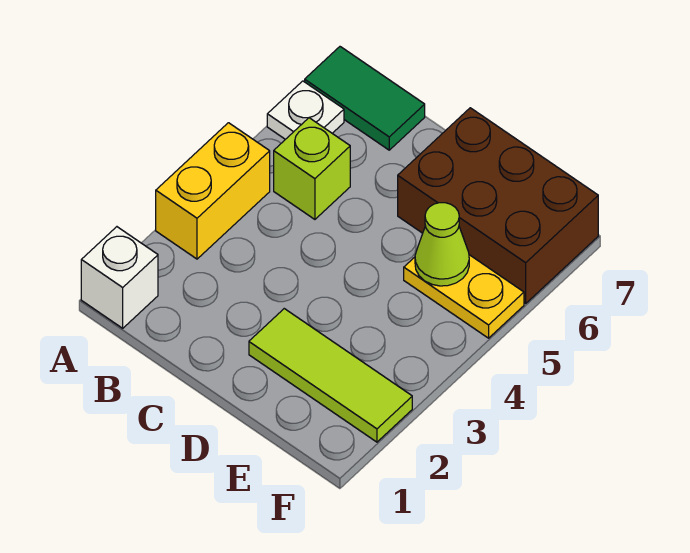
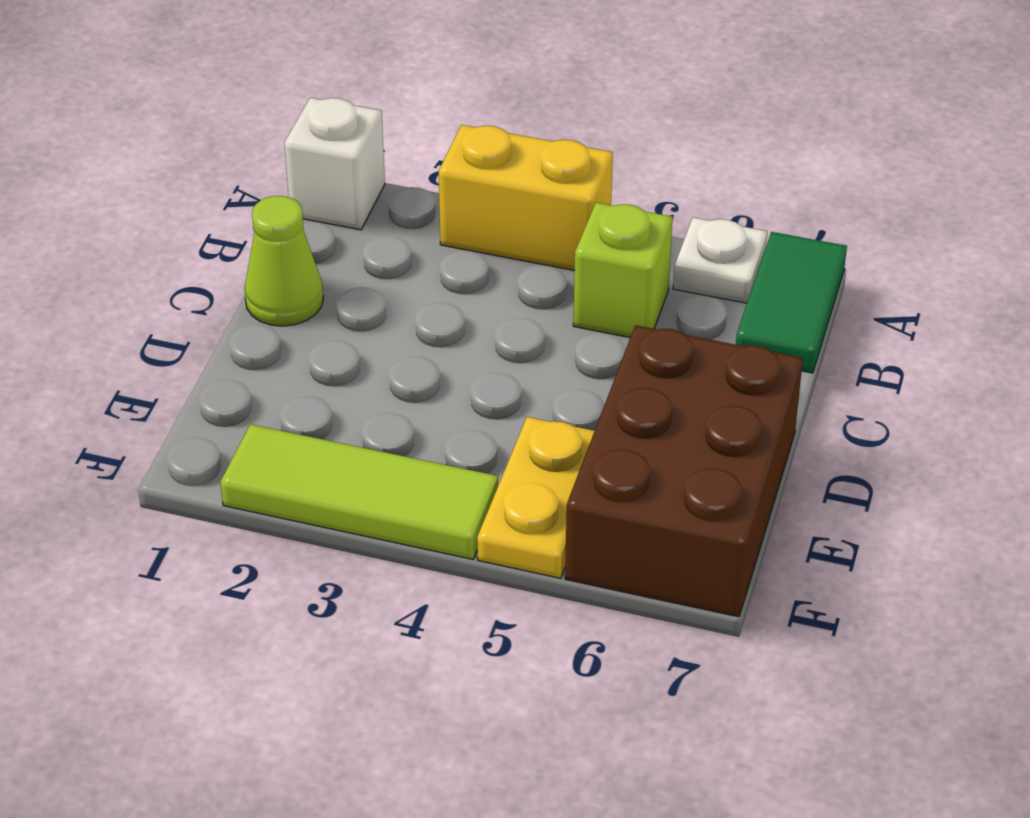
lime tile D2:F2 level 1 -> lime tile F2:F4 level 1
lime cone E5 level 2 -> lime cone C1 level 1

